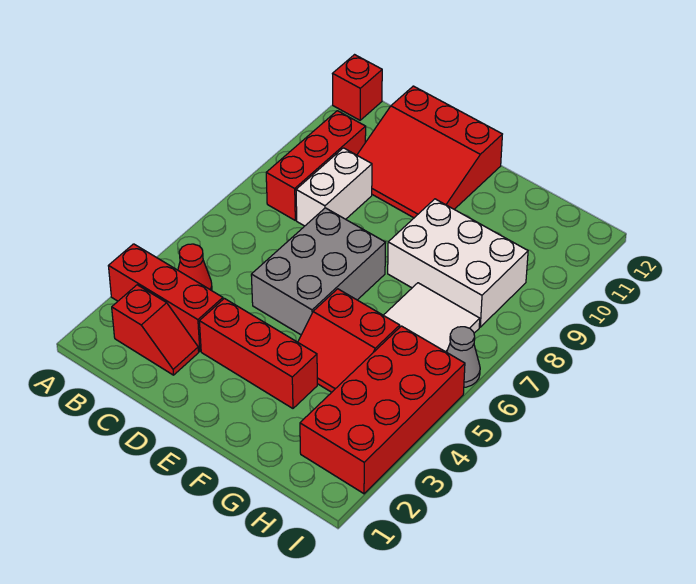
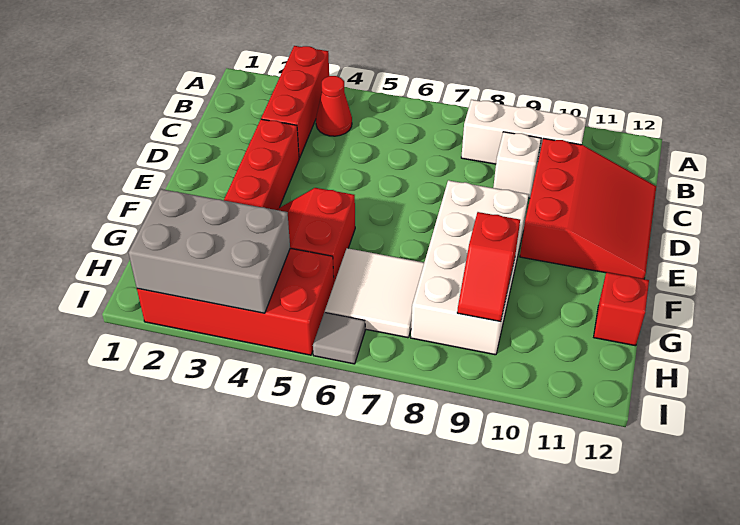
red brick A12 level 1 -> red brick G12 level 1
red slope B2:C2 level 1 top B -> red slope G9:H9 level 2 top G
red brick B8:B10 level 1 -> white brick B8:B10 level 1
white brick C8:C9 level 1 -> white brick C9 level 1
red slope C10:E12 level 1 top 12 -> red slope C10:E12 level 1 top 10
grey brick D5:E7 level 1 -> grey brick H2:I4 level 2
white brick F8:H9 level 1 -> white brick E8:H9 level 1
grey cone I6 level 1 -> grey tile I6 level 1

